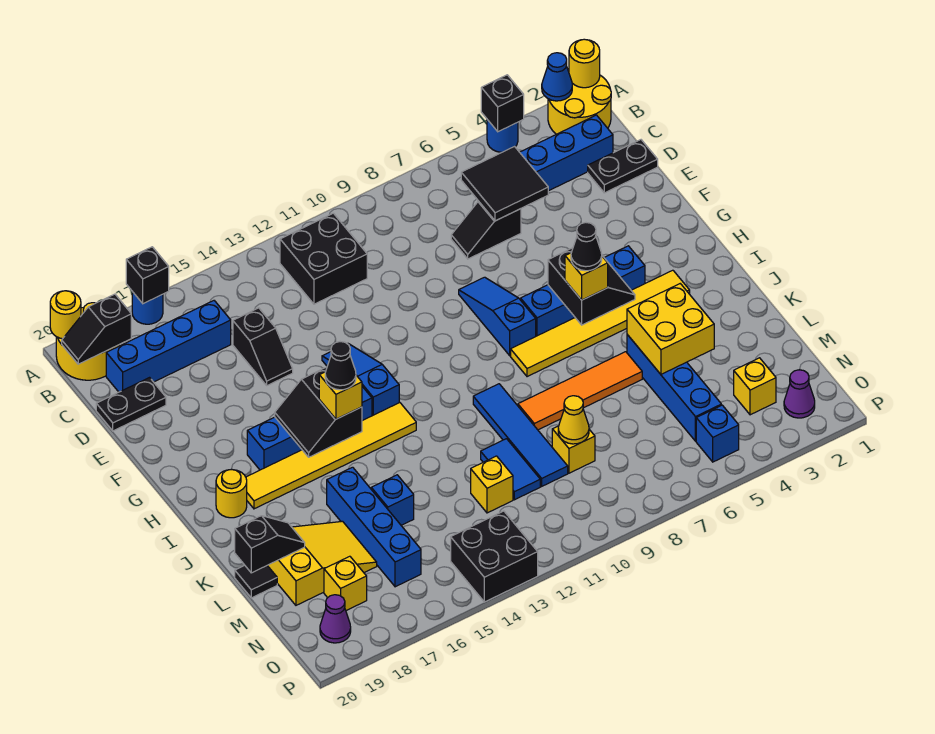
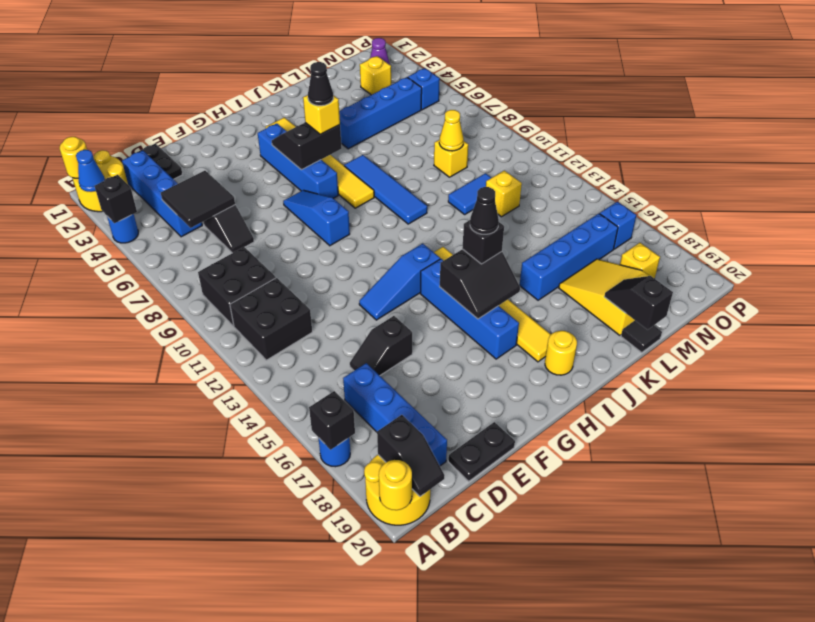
black slope D15:E15 level 1 top D -> black slope D15:E15 level 1 top E
black plate D19:D20 level 1 -> black plate D20:E20 level 1
blue slope F8:H8 level 1 top H -> blue slope G7:G9 level 1 top 9
yellow brick I15 level 3 -> black brick I15 level 3
blue tile J10:M10 level 1 -> blue tile J7:J10 level 1
yellow brick K4:L5 level 2 -> none
orange tile K6:K9 level 1 -> none
blue brick L15 level 1 -> blue brick O16 level 1
black brick O13:P14 level 1 -> black brick B9:C10 level 1
purple cone O19 level 1 -> none

